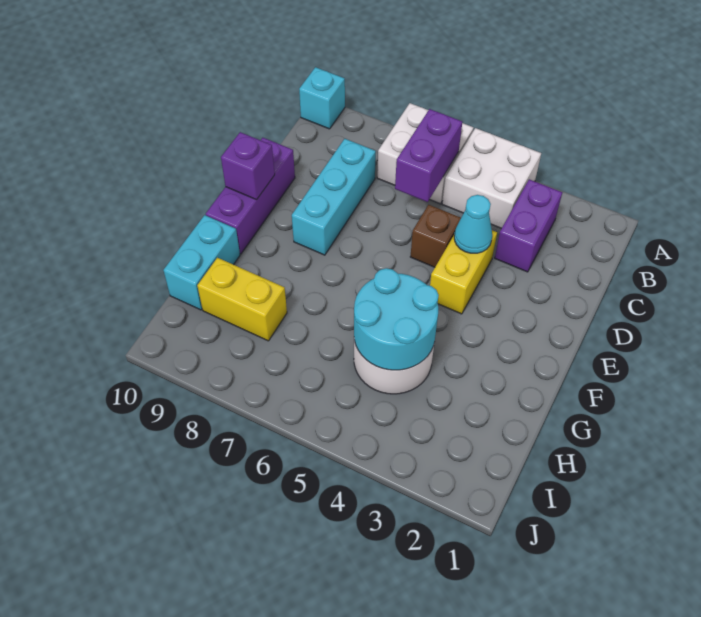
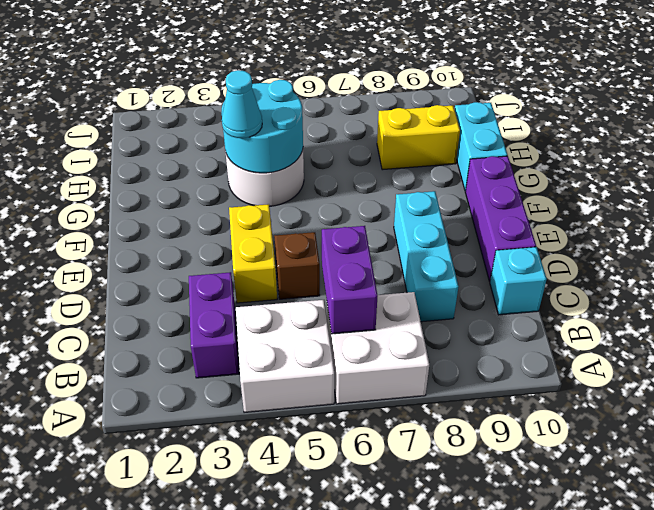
cyan brick A10 level 1 -> cyan brick C10 level 1
cyan cone D4 level 2 -> cyan cone G4 level 3
purple brick E10 level 2 -> none

